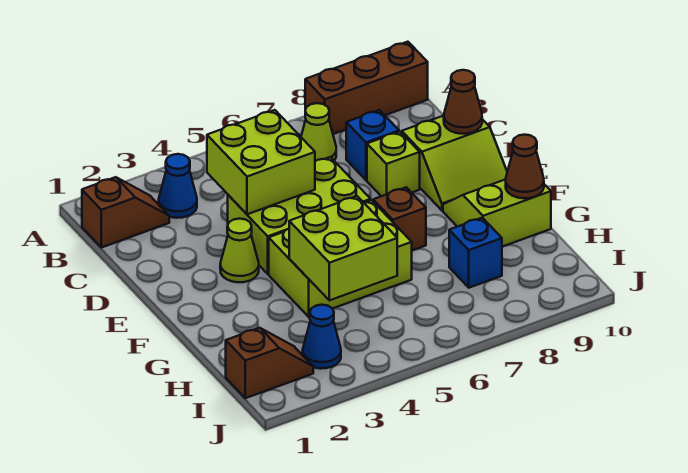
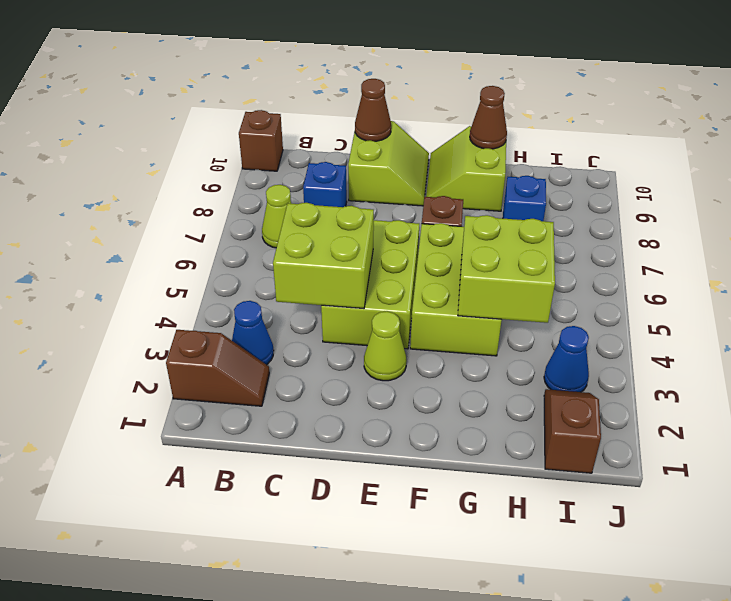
brown brick A8:A10 level 1 -> brown brick A10 level 1
brown slope B1:B2 level 1 top 1 -> brown slope A2:B2 level 1 top A
lime brick D8 level 1 -> none

